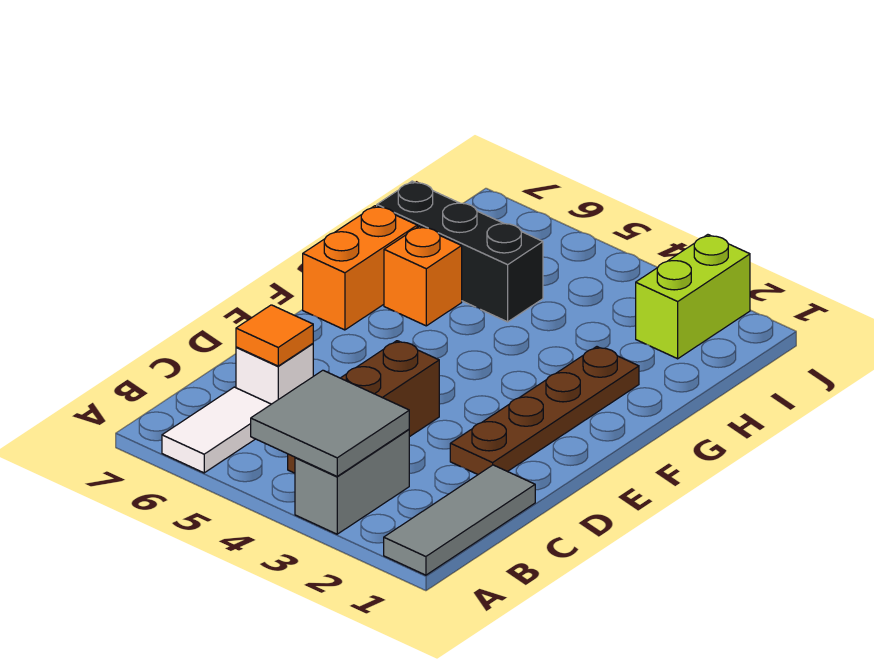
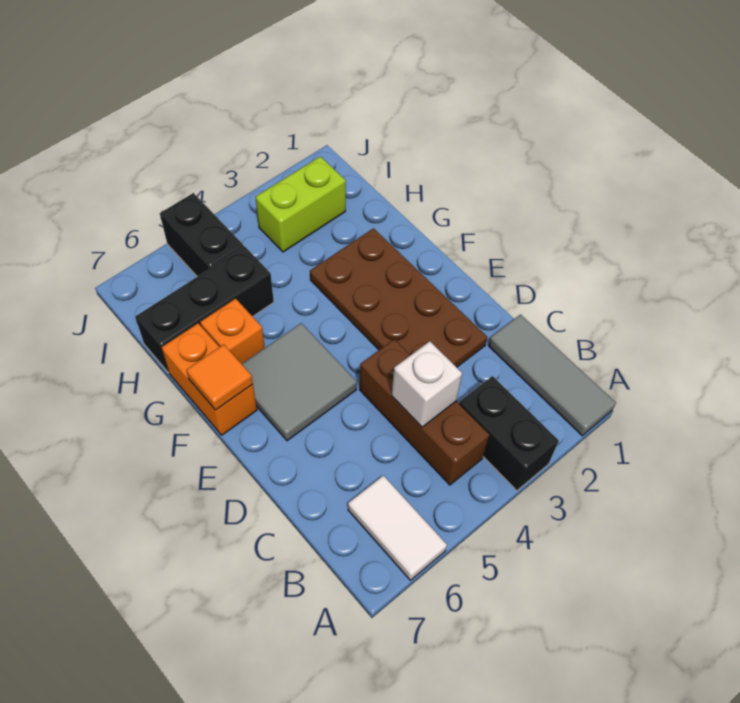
grey brick A3:B3 level 1 -> black brick A3:B3 level 1
grey tile A3:B4 level 2 -> grey tile E5:F6 level 1
white brick C6 level 1 -> white brick C4 level 2
orange tile C6 level 2 -> orange tile F7 level 2
brown plate D2:G2 level 1 -> brown plate D2:G3 level 1
lime brick I2:J2 level 1 -> lime brick I2:I3 level 1
none -> black brick I5:J5 level 1

